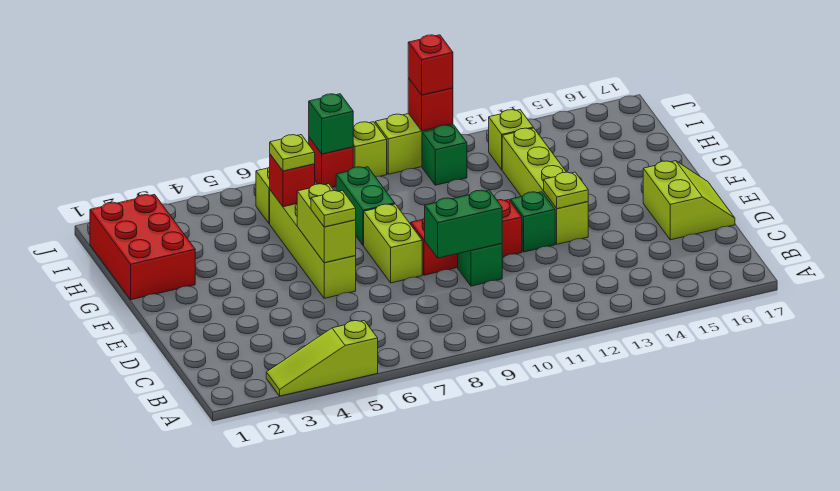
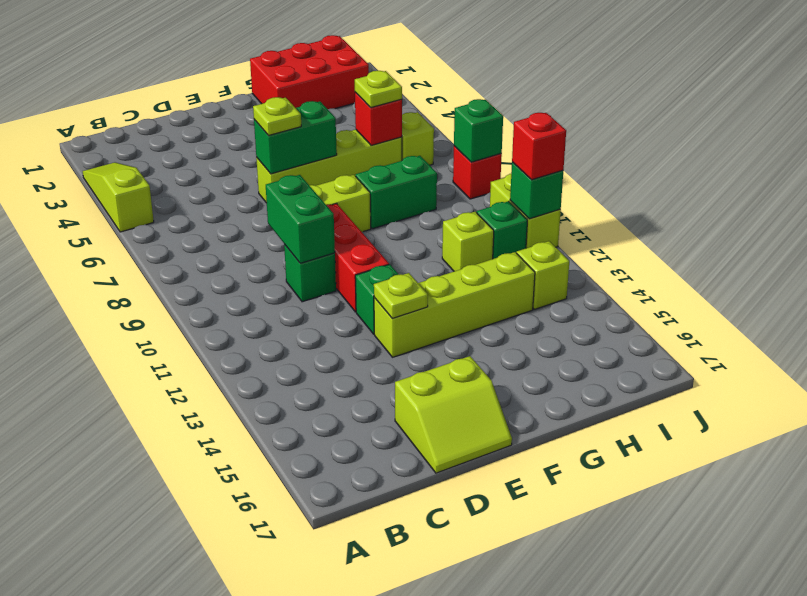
lime brick E6:F6 level 2 -> green brick E6:F6 level 2
lime brick J9 level 1 -> lime brick H11 level 1
red brick J11 level 2 -> green brick J11 level 2

